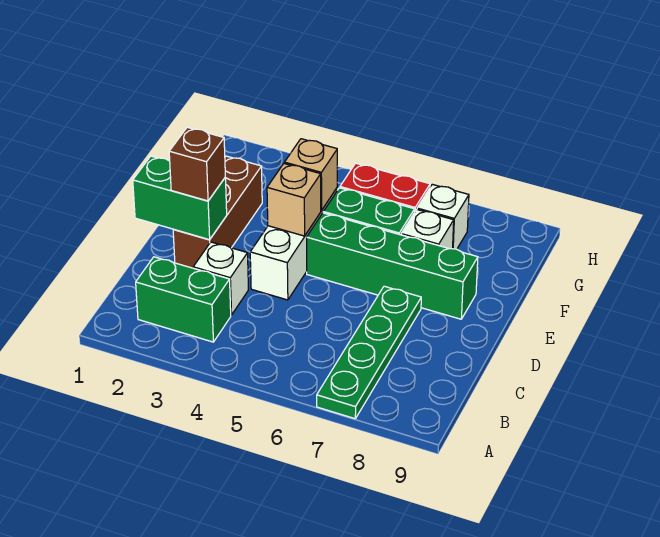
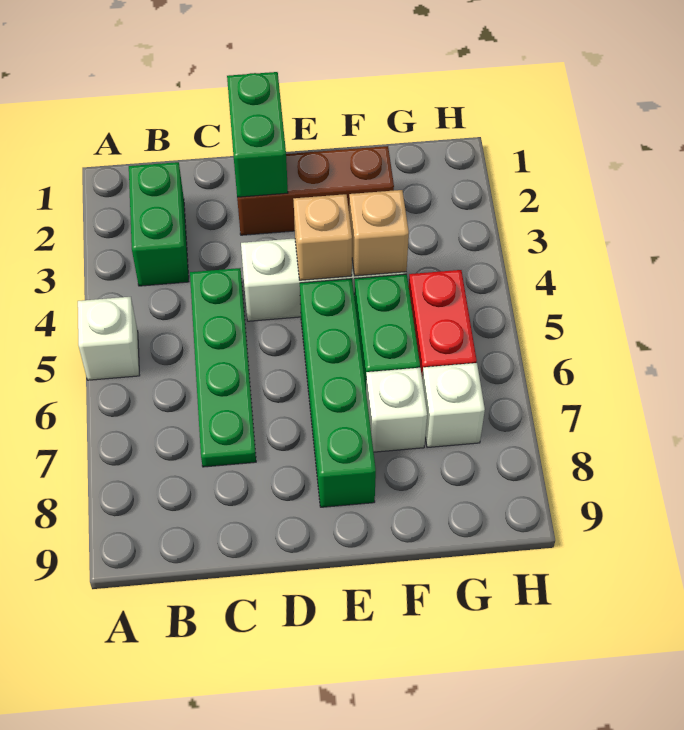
green plate A7:D7 level 1 -> green plate C4:C7 level 1
white brick C3 level 1 -> white brick A5 level 1
brown brick D2 level 3 -> none

